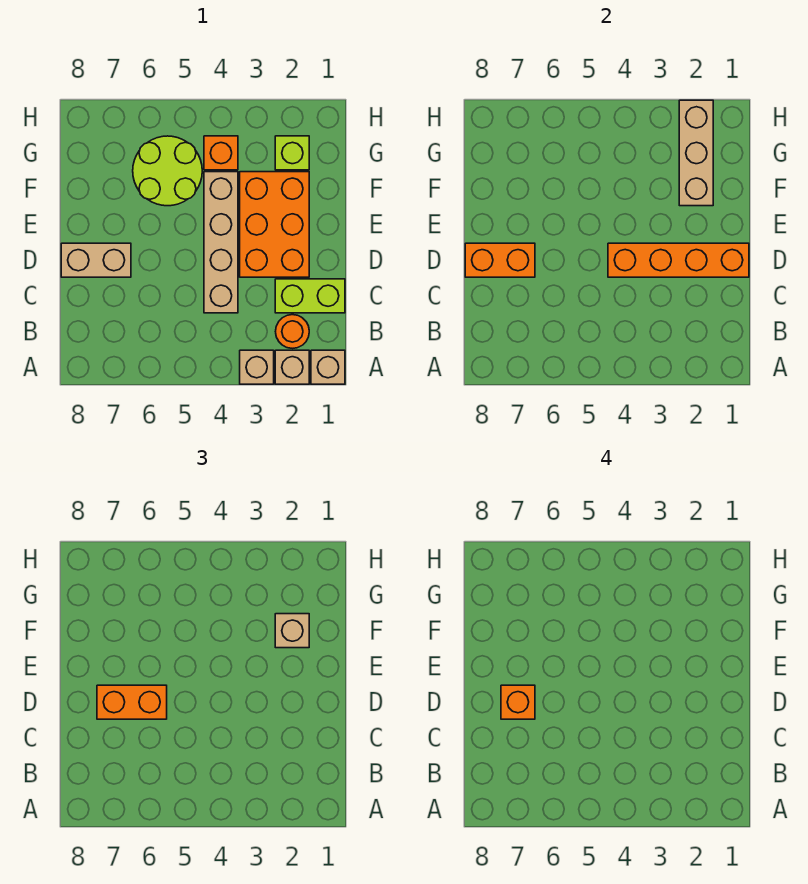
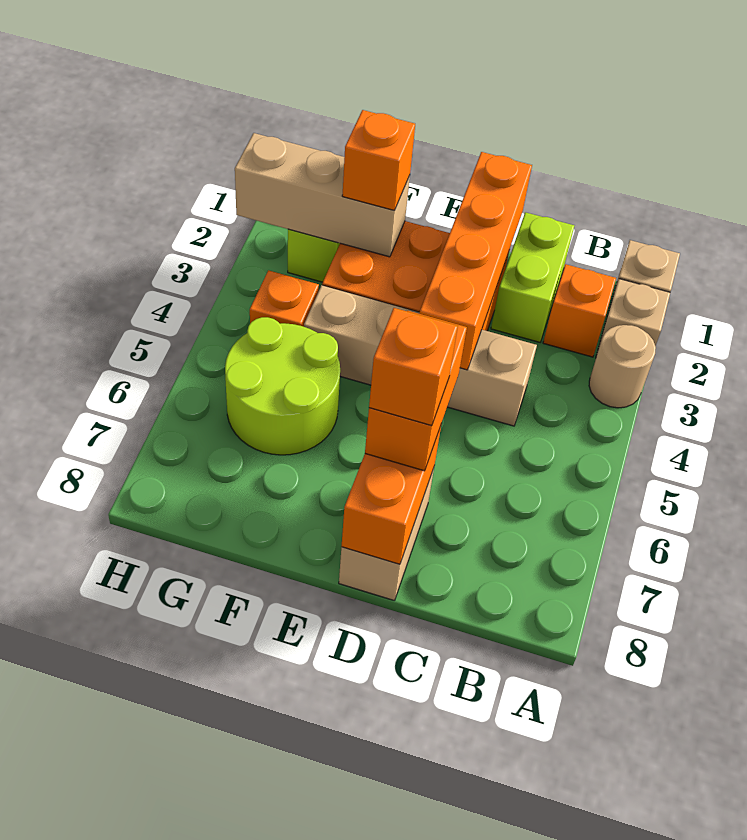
tan brick A3 level 1 -> tan round brick A3 level 1
orange round brick B2 level 1 -> orange brick B2 level 1
tan brick F2 level 3 -> orange brick F2 level 3

